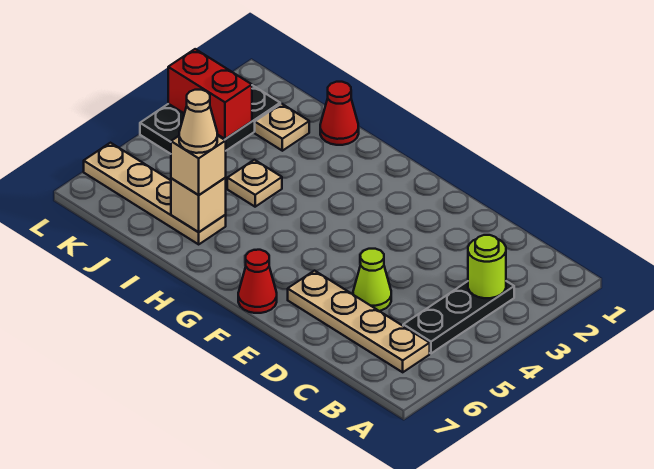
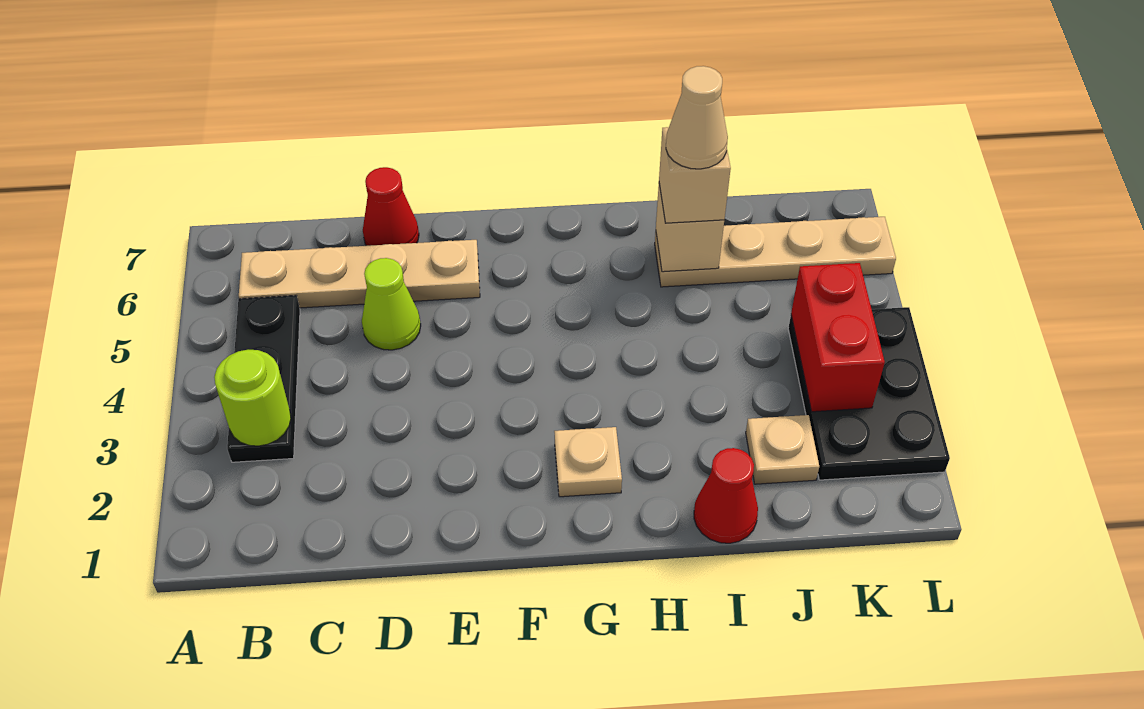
red cone F7 level 1 -> red cone D7 level 1
tan plate I4 level 1 -> tan plate G2 level 1
red brick K3:L3 level 2 -> red brick K3:K4 level 2

